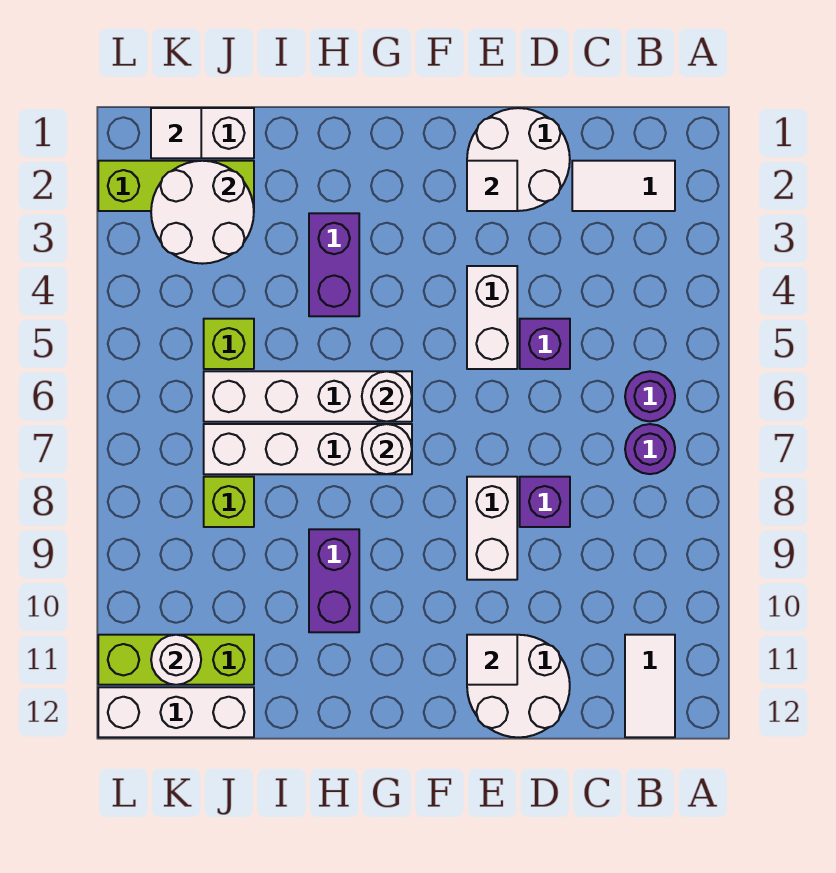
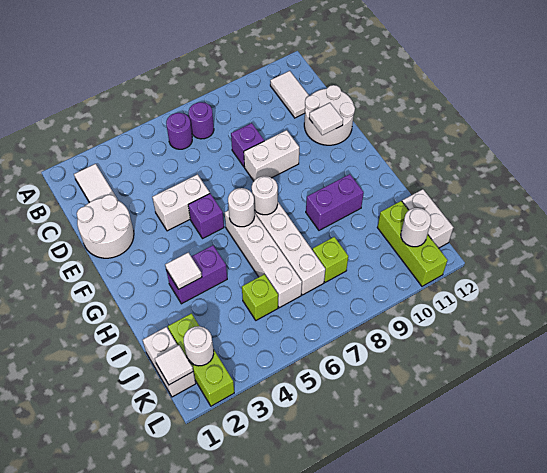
white tile B11:B12 level 1 -> white tile B11:C11 level 1
purple brick D5 level 1 -> purple brick F5 level 1
white tile E2 level 2 -> white tile H3 level 2
white round brick J2:K3 level 2 -> white round brick K2 level 2
white brick J12:L12 level 1 -> white brick J12:K12 level 1

